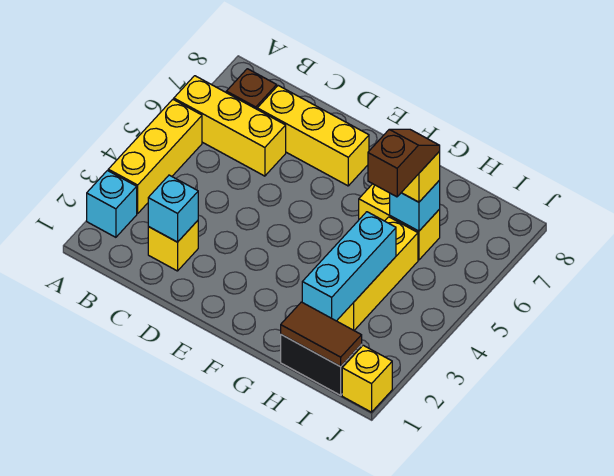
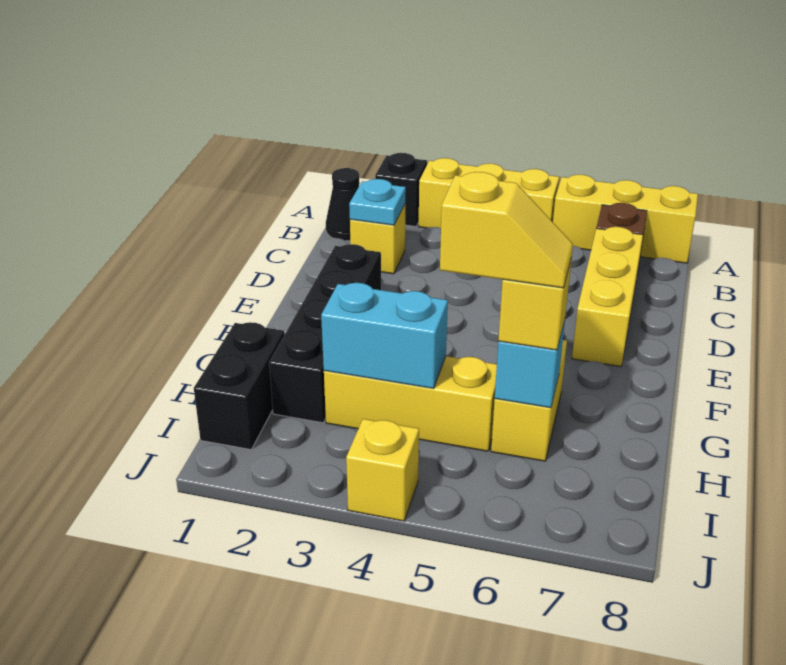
cyan brick A2 level 1 -> black brick A2 level 1
yellow brick A6:C6 level 1 -> yellow brick A6:A8 level 1
none -> black cone B1 level 1
cyan brick C2 level 2 -> cyan plate C2 level 2
none -> black brick E2:H2 level 1
brown tile H1:I1 level 2 -> none
cyan brick H2:H4 level 2 -> cyan brick H3:H4 level 2
brown slope H5:H6 level 4 top 5 -> yellow slope H5:H6 level 4 top 5
yellow brick J1 level 1 -> yellow brick J4 level 1

